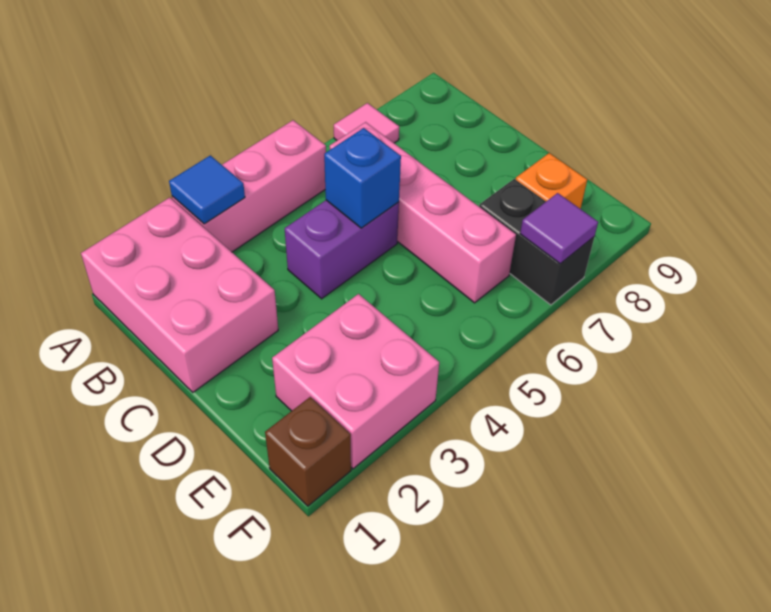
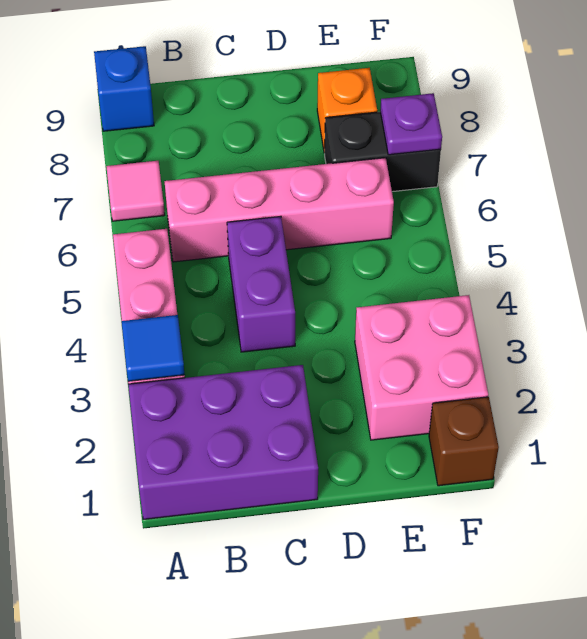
pink brick A1:C2 level 1 -> purple brick A1:C2 level 1
blue brick C5 level 2 -> blue brick A9 level 1
purple tile F7 level 2 -> purple plate F7 level 2

